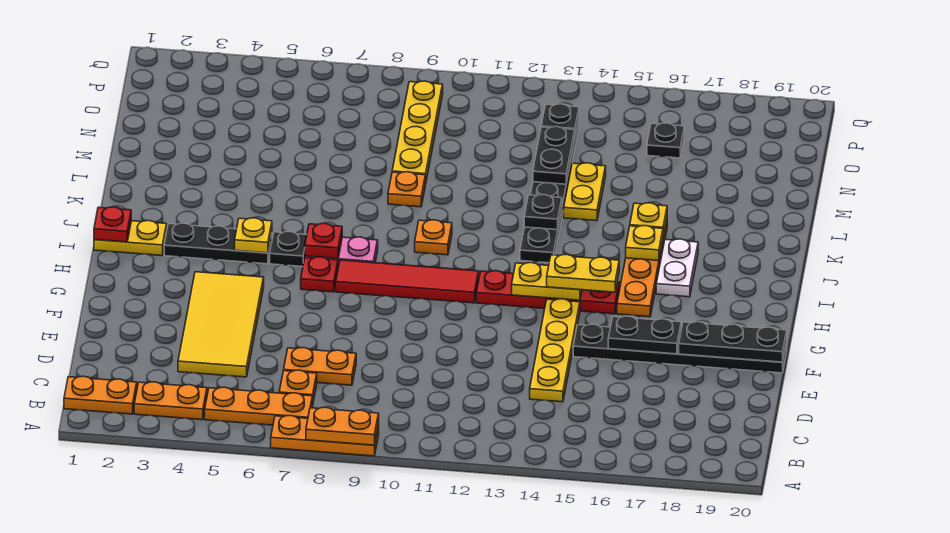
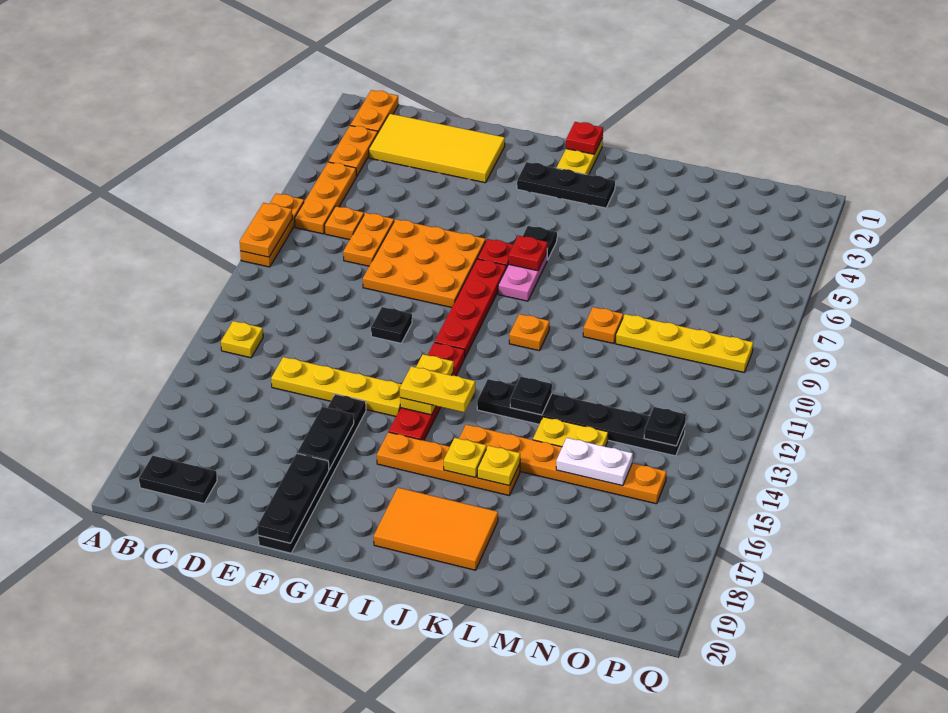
yellow tile D4:G5 level 1 -> yellow tile C2:F3 level 1
none -> orange plate E7:G9 level 1
red tile H8:H11 level 1 -> red plate H8:H11 level 1
yellow plate H14:H15 level 3 -> yellow plate H14:I14 level 3
black plate I3:I5 level 1 -> black plate H3:J3 level 1
yellow plate I5 level 2 -> yellow plate B13 level 1
white plate I17:J17 level 1 -> white plate M15:N15 level 2
none -> orange tile I18:K19 level 1
none -> orange plate J15:O15 level 1
black plate M13:N13 level 2 -> black plate B19:C19 level 1
black plate O16 level 1 -> black plate F11 level 1

